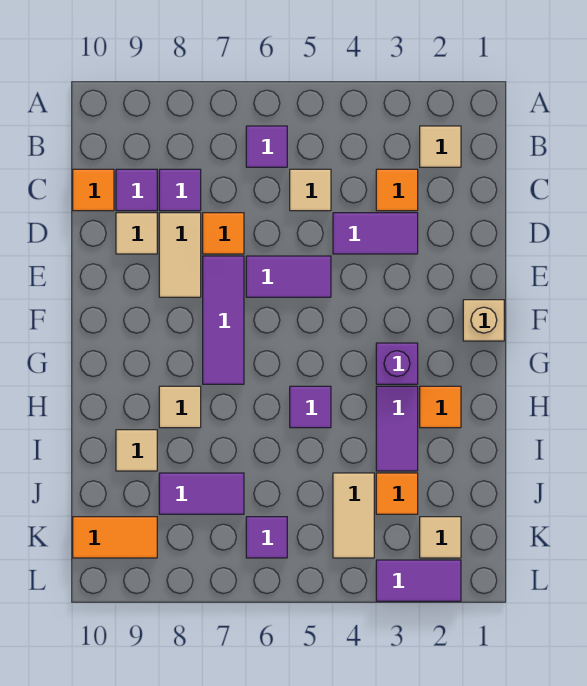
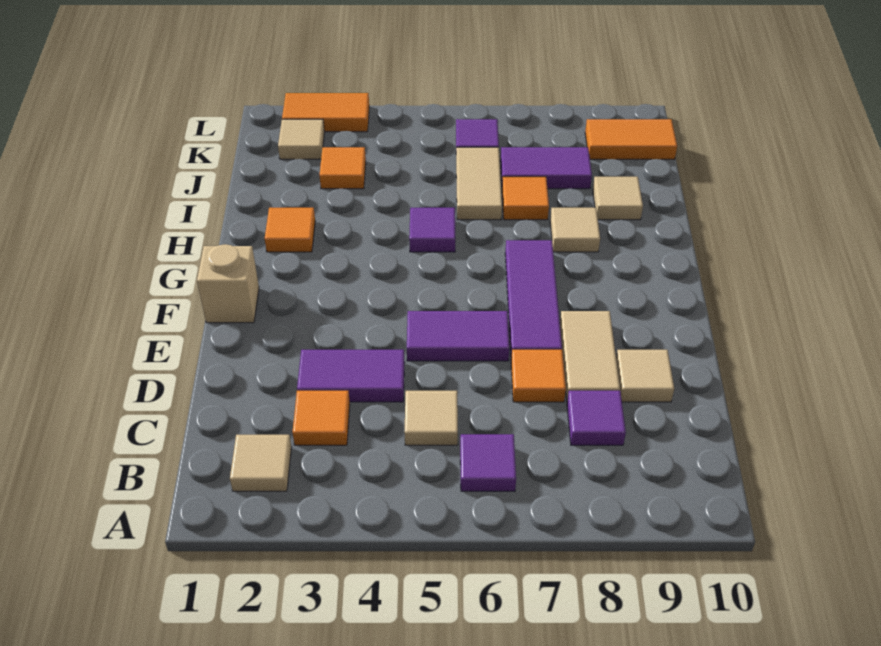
purple tile C9 level 1 -> none
orange tile C10 level 1 -> orange tile I7 level 1
purple brick G3 level 1 -> none
purple tile H3:I3 level 1 -> none
tan tile J4:K4 level 1 -> tan tile I6:J6 level 1
purple tile L2:L3 level 1 -> orange tile L2:L3 level 1

